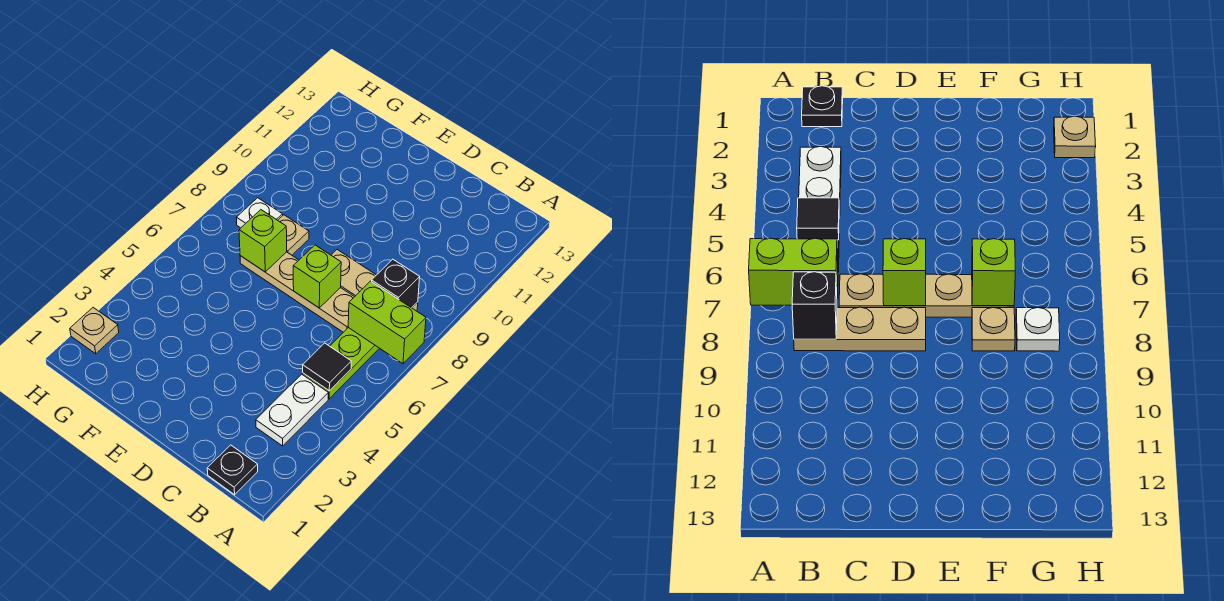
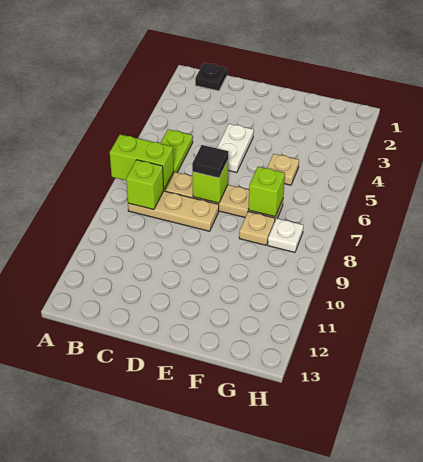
white plate B3:B4 level 1 -> white plate D4:D5 level 1
black tile B5 level 2 -> black tile D7 level 3
black brick B8 level 2 -> lime brick B8 level 2
tan plate H2 level 1 -> tan plate F5 level 1

